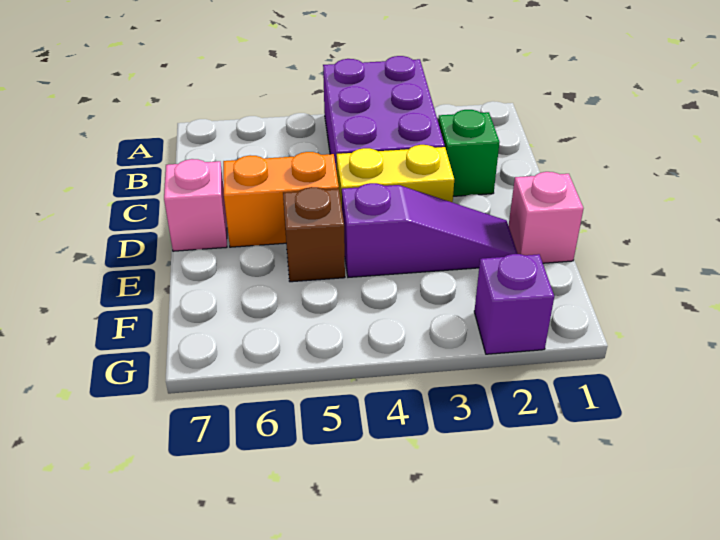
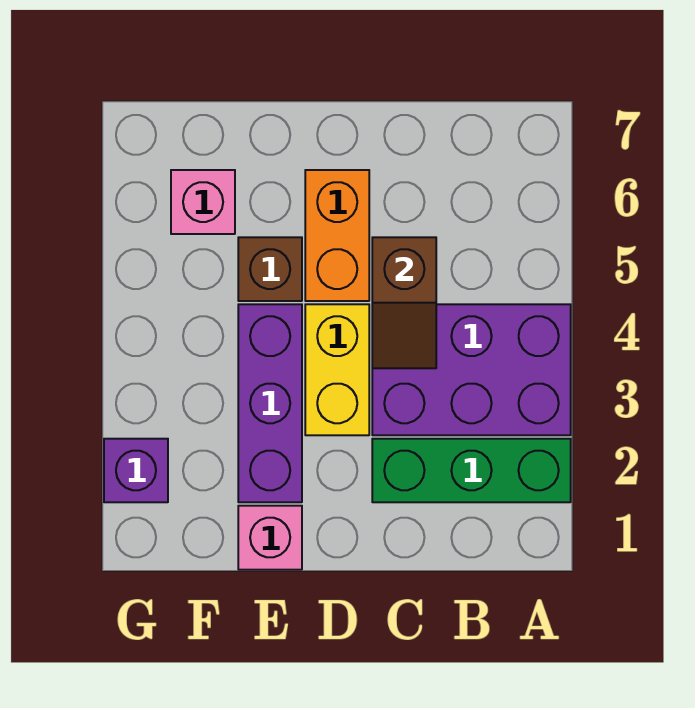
green brick C2 level 1 -> green brick A2:C2 level 1
none -> brown slope C4:C5 level 2 top 5
pink brick D7 level 1 -> pink brick F6 level 1
purple slope E2:E4 level 1 top 4 -> purple brick E2:E4 level 1

